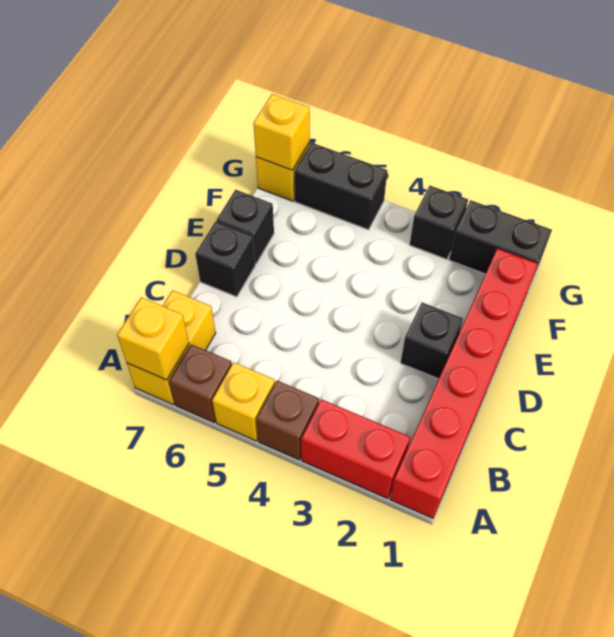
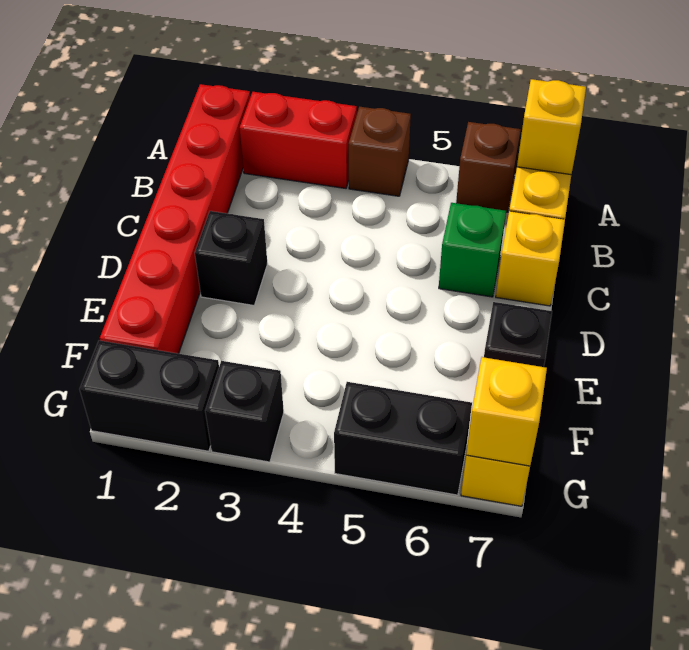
yellow brick A5 level 1 -> yellow brick C7 level 1
none -> green brick C6 level 1
black brick D7 level 1 -> none

